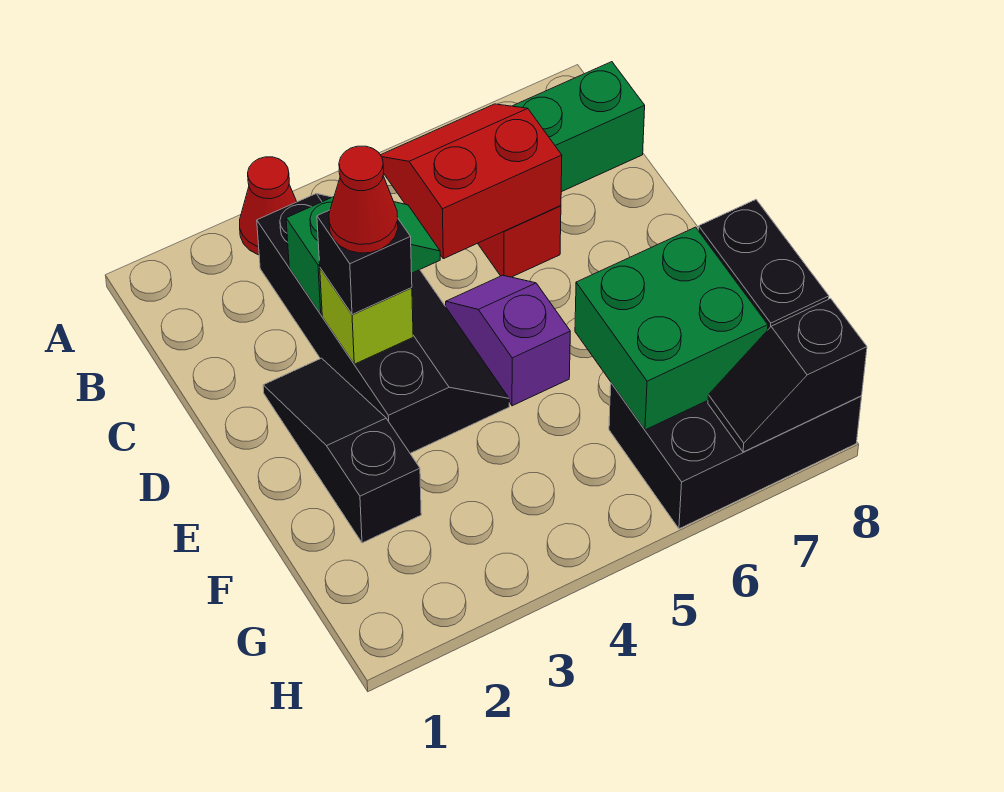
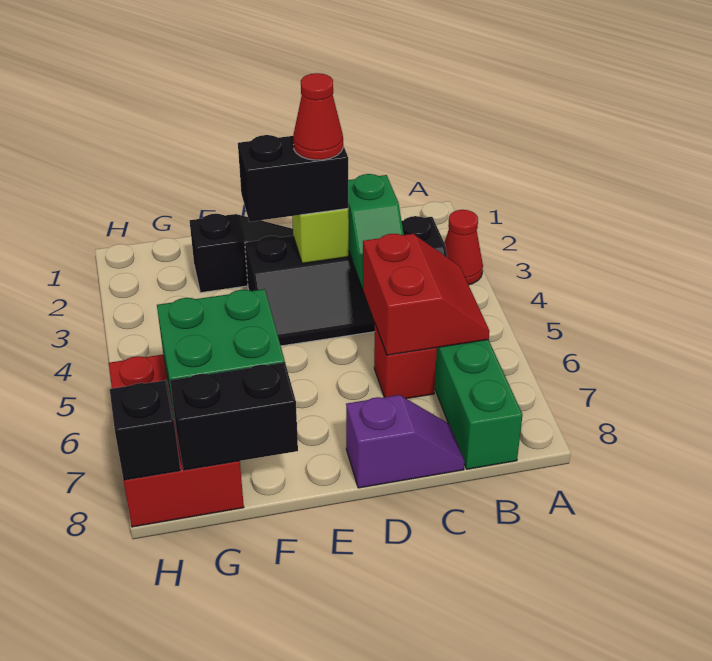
black brick D3 level 3 -> black brick D3:E3 level 3
purple slope D5:E5 level 1 top E -> purple slope C8:D8 level 1 top D
black brick G6:H8 level 1 -> red brick G6:H8 level 1

